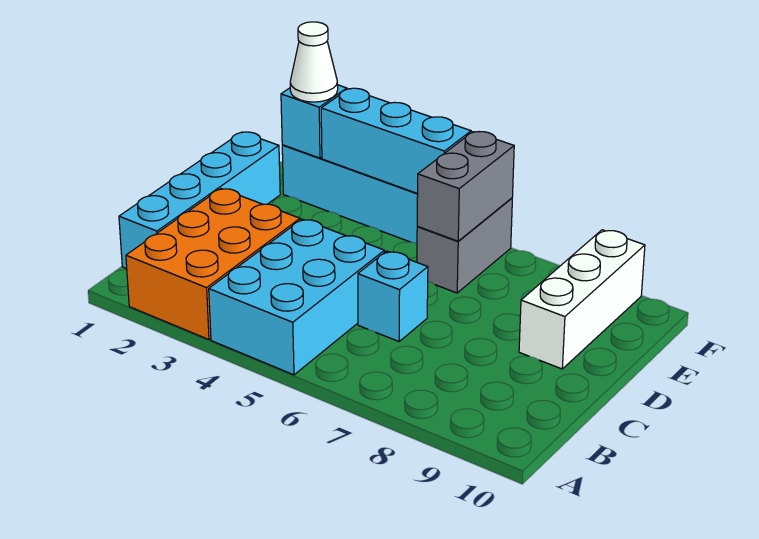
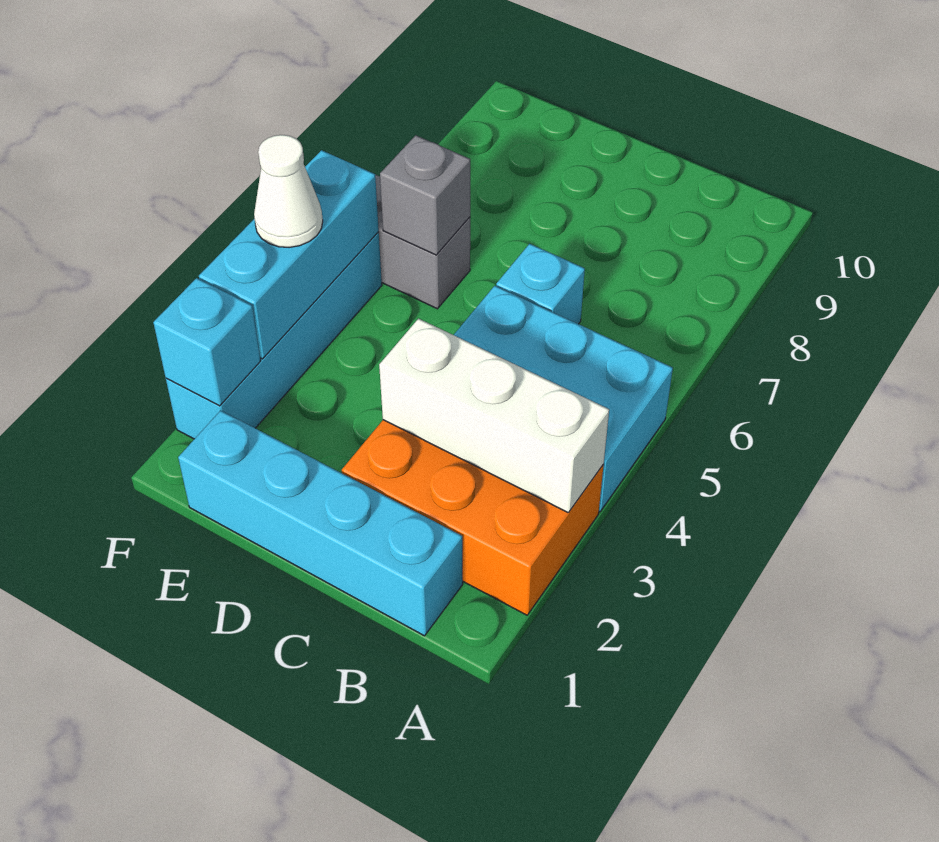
white brick D9:F9 level 1 -> white brick A3:C3 level 2
grey brick E6:F6 level 2 -> grey brick E6 level 2
white cone F2 level 3 -> white cone F4 level 3

